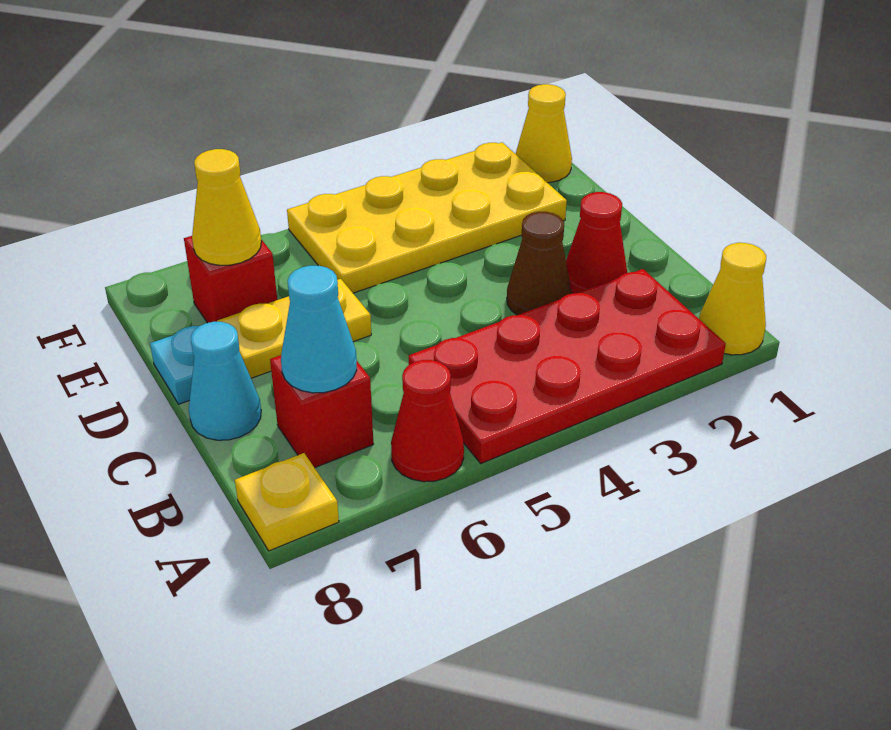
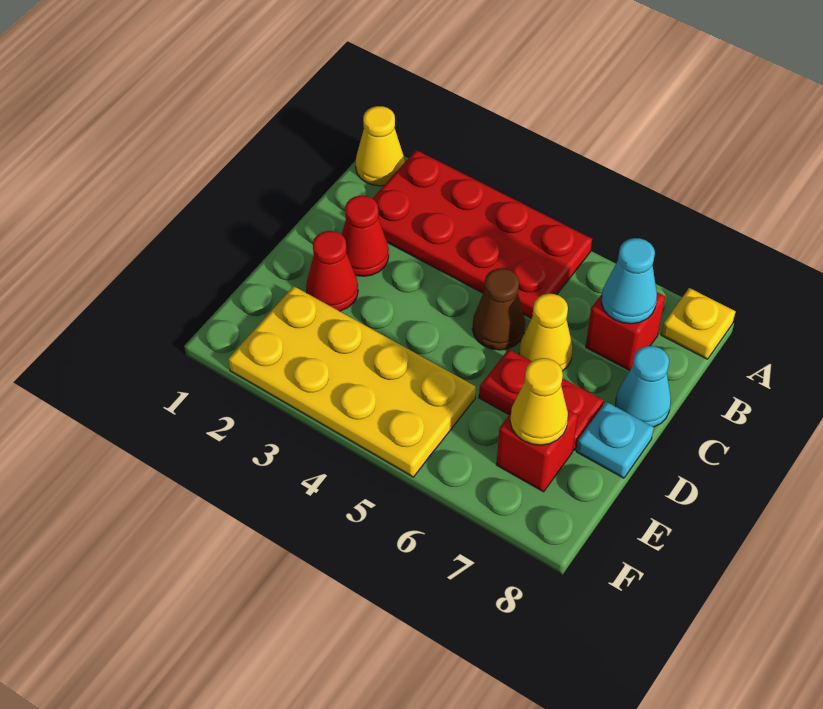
red cone A6 level 1 -> red cone D2 level 1
brown cone C3 level 1 -> brown cone C5 level 1
yellow plate D6:D7 level 1 -> red plate D6:D7 level 1
yellow cone F1 level 1 -> yellow cone C6 level 1

